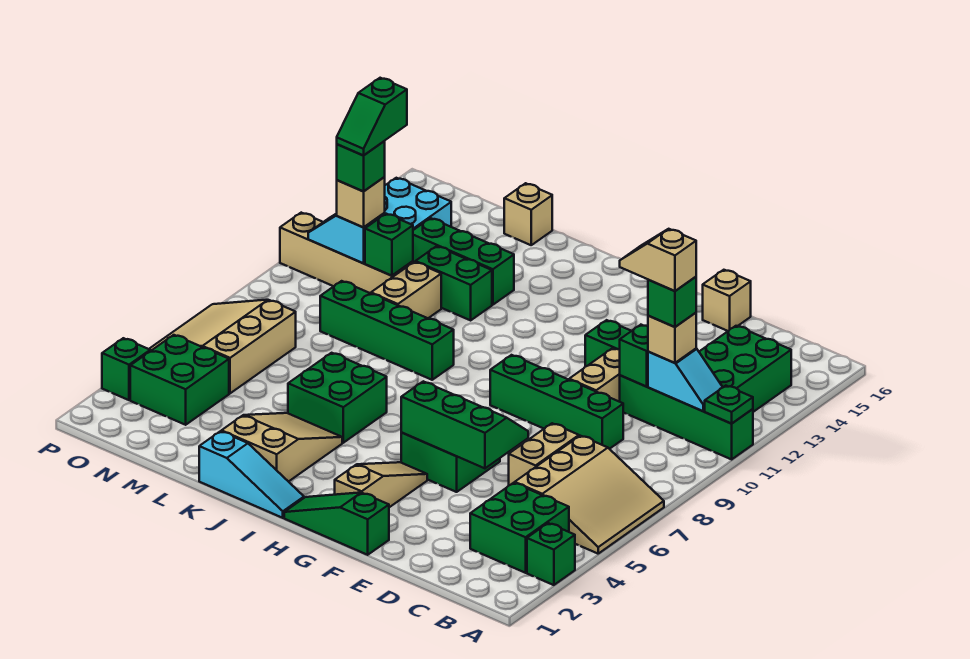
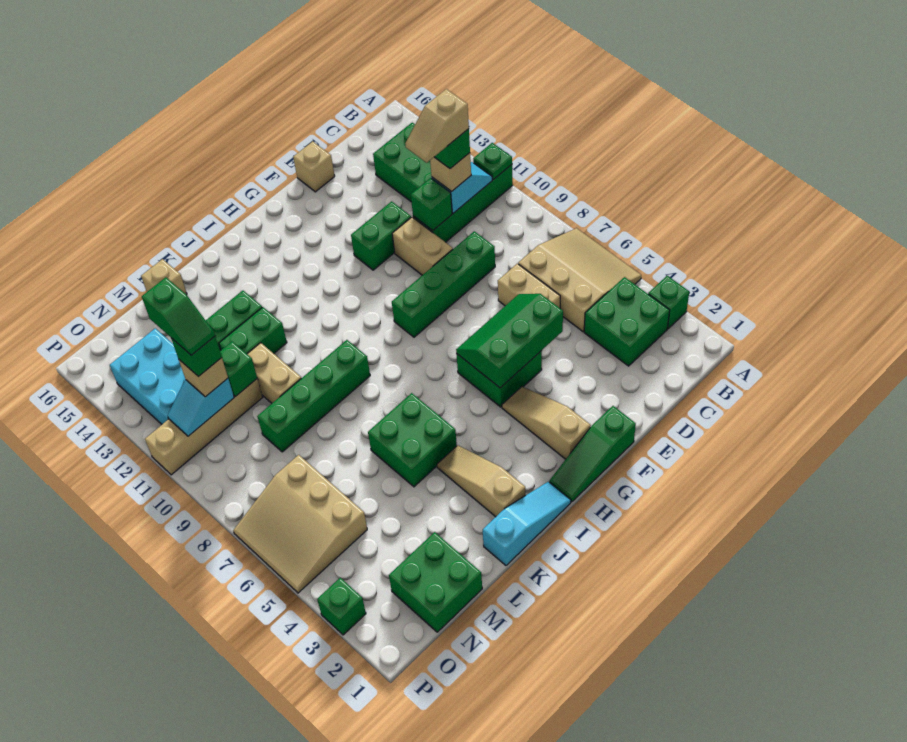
tan slope J2:K4 level 1 top 2 -> tan slope J2:J4 level 1 top 2
green brick N3:O4 level 1 -> green brick M1:N2 level 1

